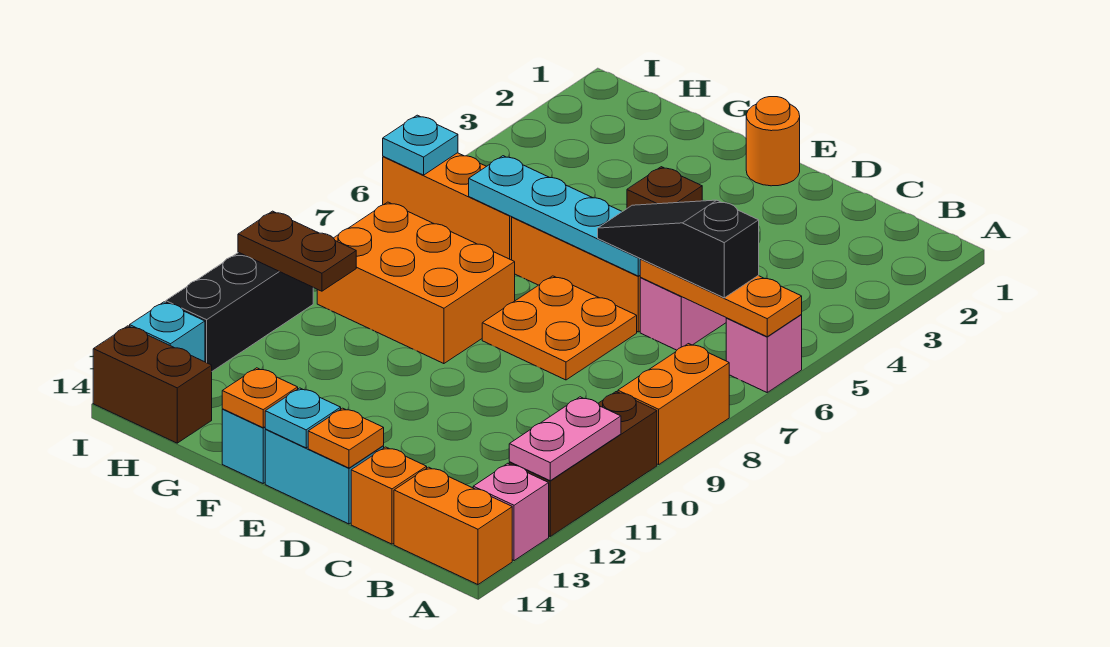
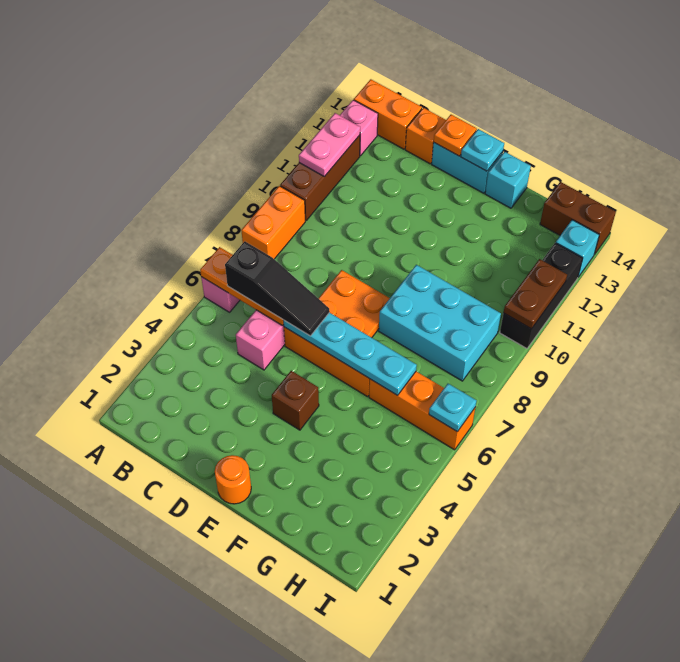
orange brick F8:H9 level 1 -> cyan brick F8:H9 level 1
orange plate F14 level 2 -> none
brown plate H10:I10 level 2 -> brown plate I10:I11 level 2

